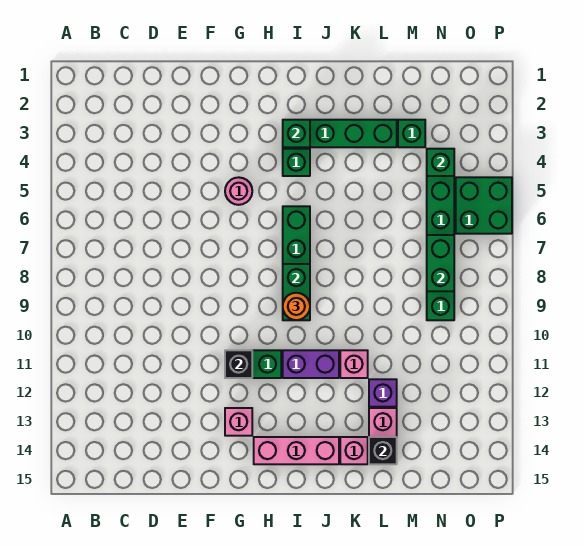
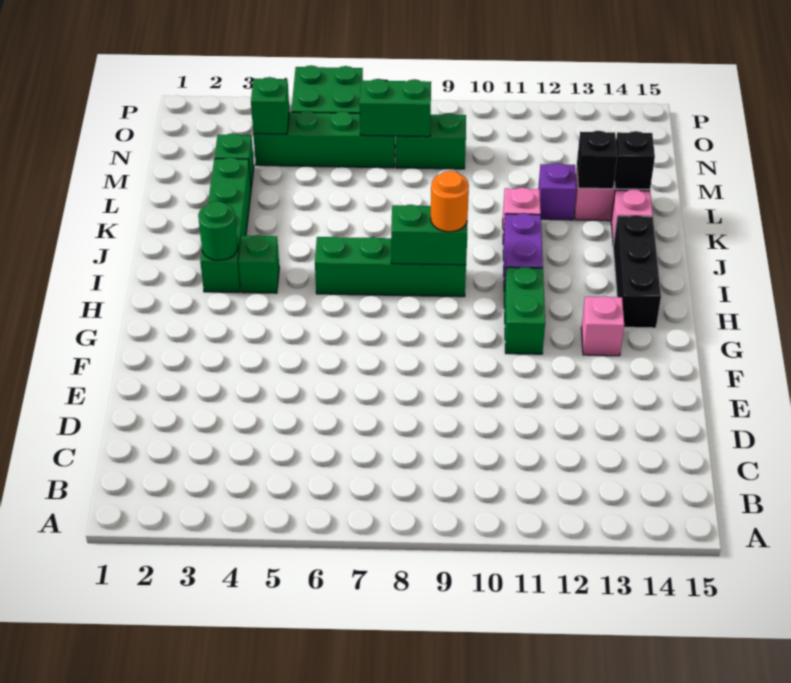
pink round brick G5 level 1 -> none
black brick G11 level 2 -> black brick L13 level 2
pink brick H14:J14 level 1 -> black brick H14:J14 level 1
green brick I3 level 2 -> green round brick I3 level 2

